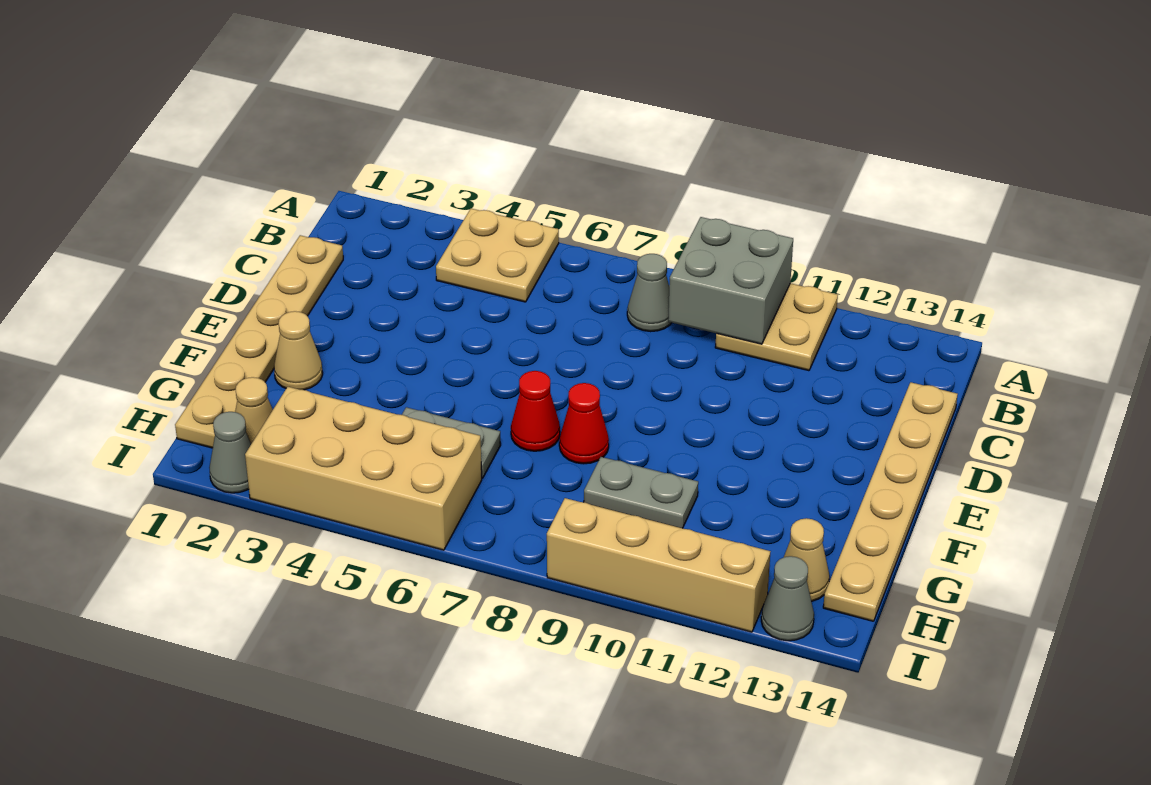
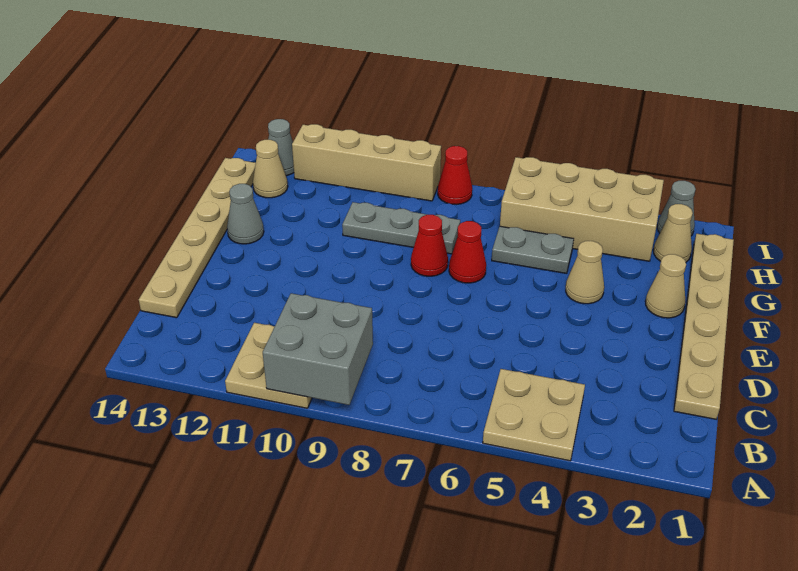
grey cone B8 level 1 -> grey cone F13 level 1
none -> tan cone F4 level 1
grey plate G9:G10 level 1 -> grey plate G8:G10 level 1
none -> red cone I8 level 1

